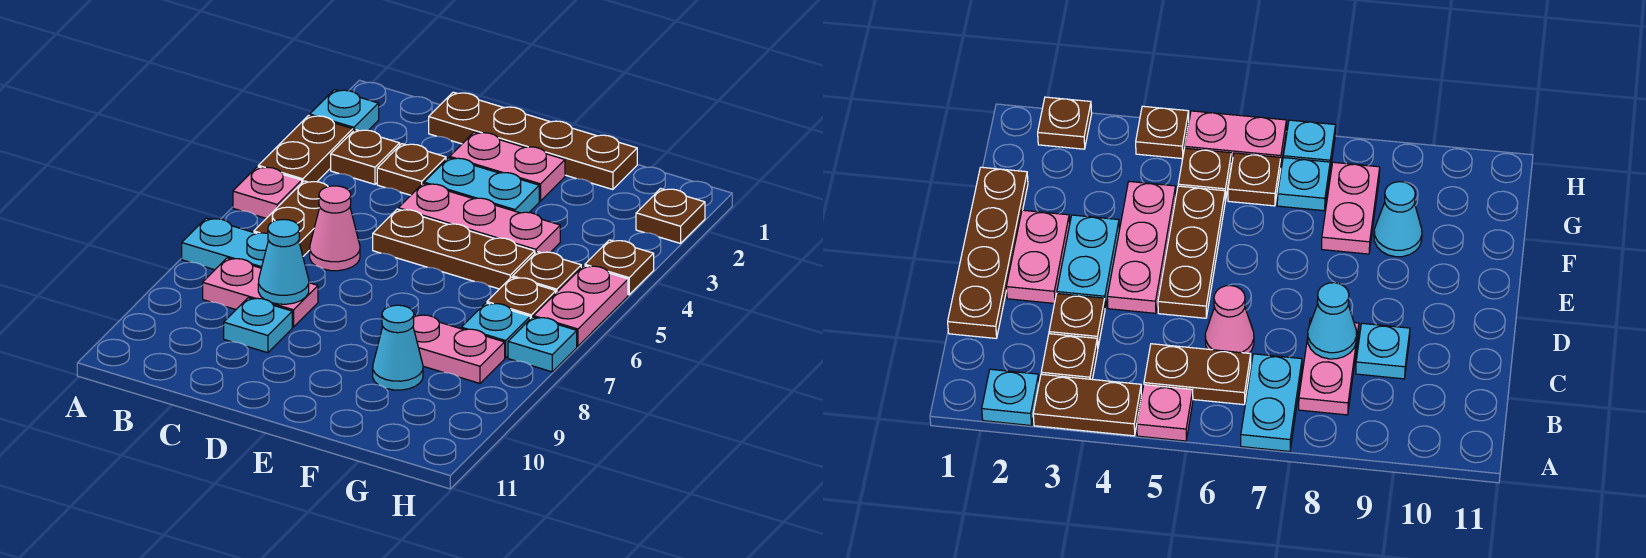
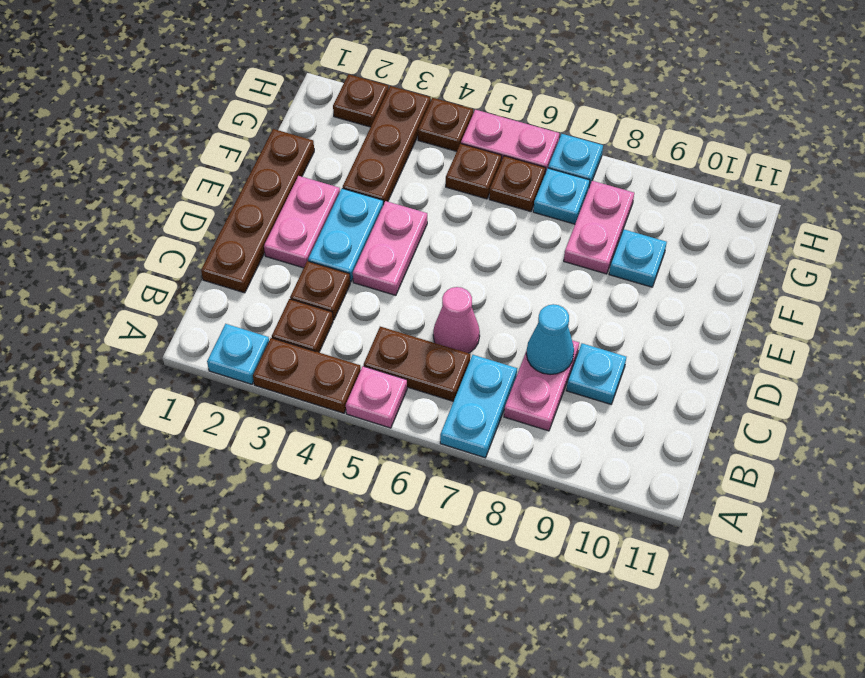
pink plate D4:F4 level 1 -> pink plate D4:E4 level 1
brown plate D5:F5 level 1 -> brown plate F3:H3 level 1
cyan cone F9 level 1 -> cyan plate F9 level 1

